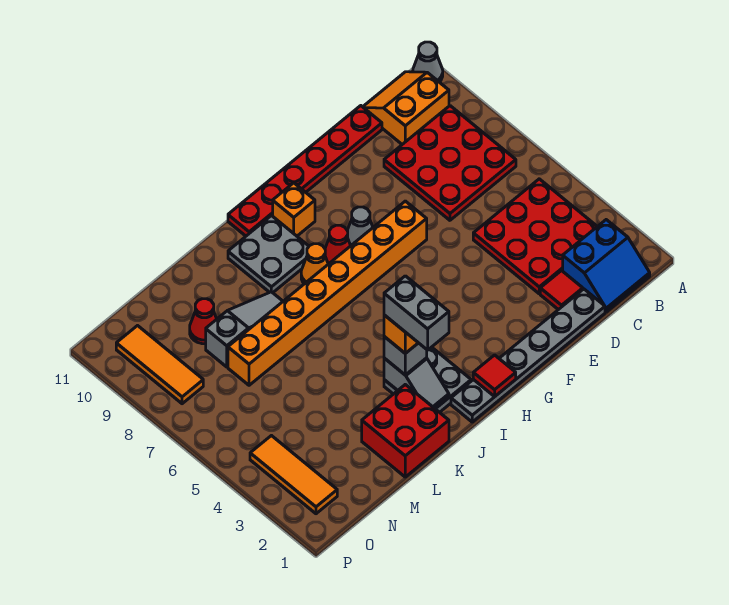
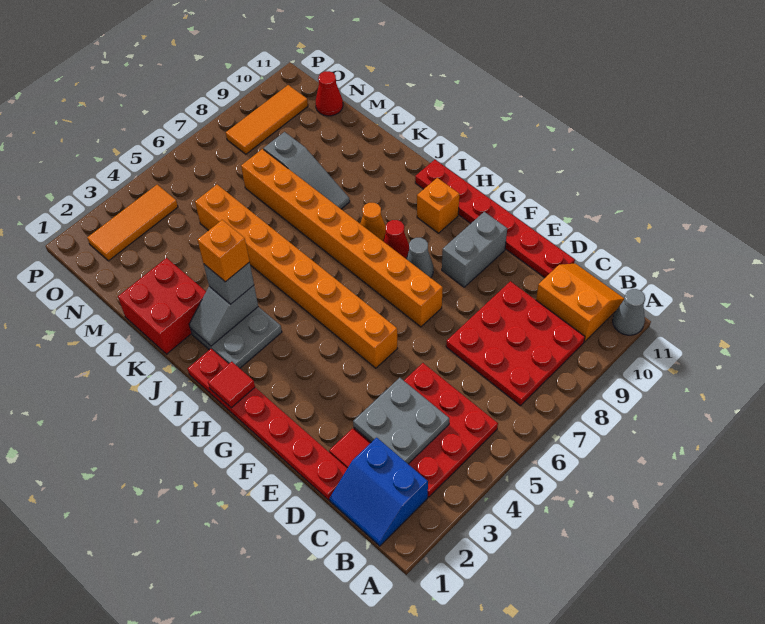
grey plate D1:I1 level 1 -> red plate D1:I1 level 1
none -> orange brick F5:M5 level 1
grey plate I9:J10 level 1 -> grey plate C3:D4 level 2
grey brick J2:J3 level 5 -> grey brick F9:F10 level 1
red cone M9 level 1 -> red cone N11 level 1

